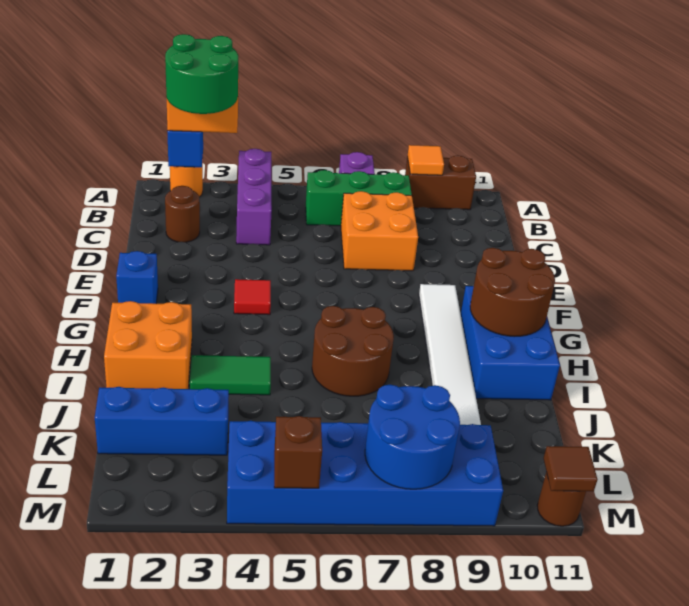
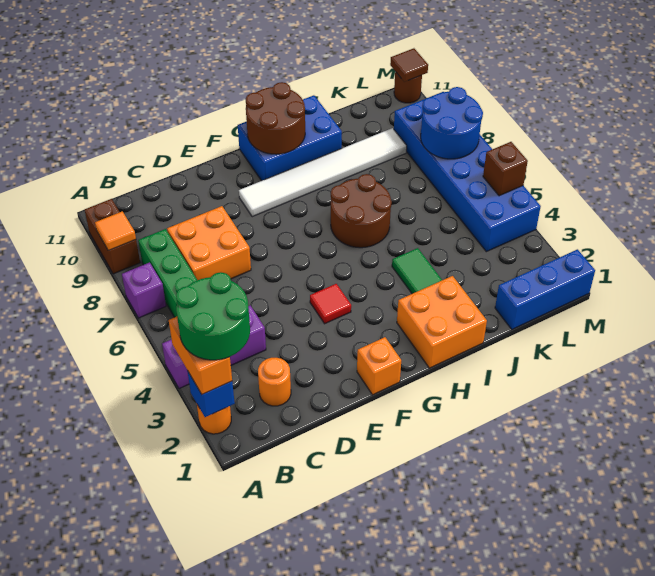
brown round brick C2 level 1 -> orange round brick C2 level 1
blue brick F1 level 1 -> orange brick F1 level 1
blue brick K1:K3 level 1 -> blue brick K1:M1 level 1

